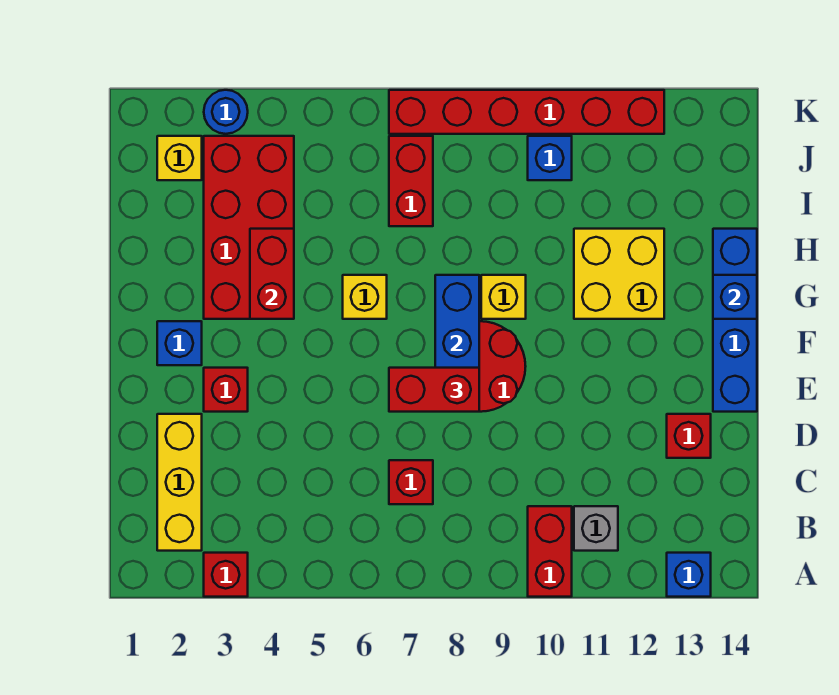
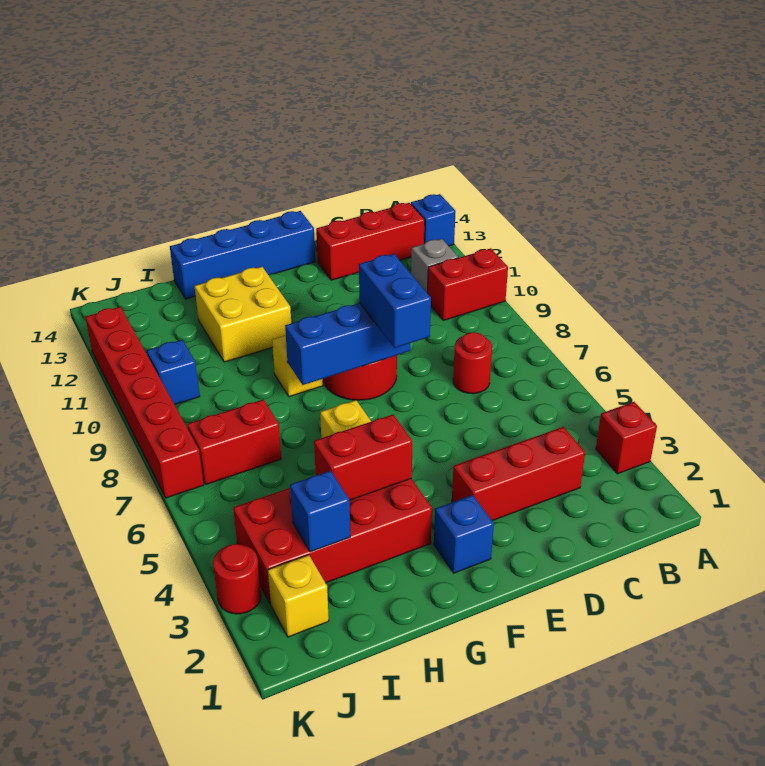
yellow brick B2:D2 level 1 -> none
red brick C7 level 1 -> red round brick C7 level 1
red brick D13 level 1 -> red brick B13:D13 level 1
red brick E3 level 1 -> red brick C3:E3 level 1
red brick E7:E8 level 3 -> blue brick E7:E8 level 3
blue brick G14 level 2 -> blue brick I3 level 2
blue round brick K3 level 1 -> red round brick K3 level 1

